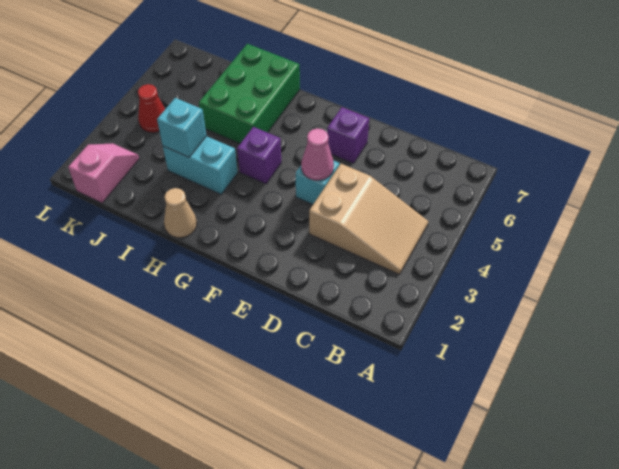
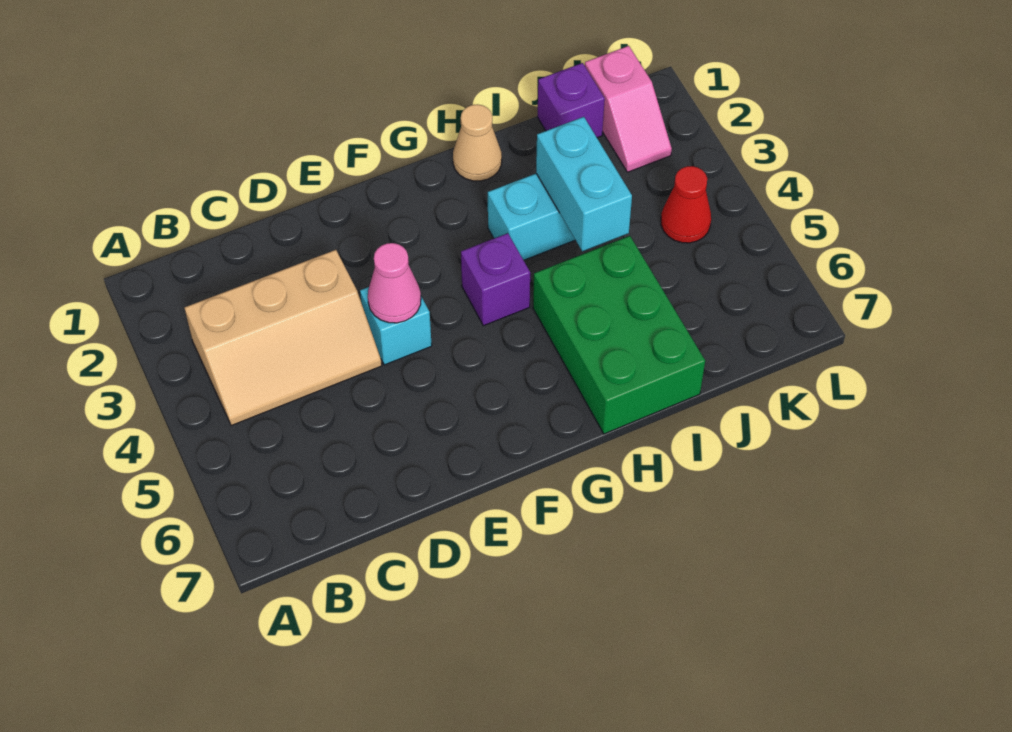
tan slope B3:D4 level 1 top D -> tan slope B3:D4 level 1 top 3
purple brick E6 level 1 -> purple brick J1 level 1
cyan brick I3 level 2 -> cyan brick I3:I4 level 2

